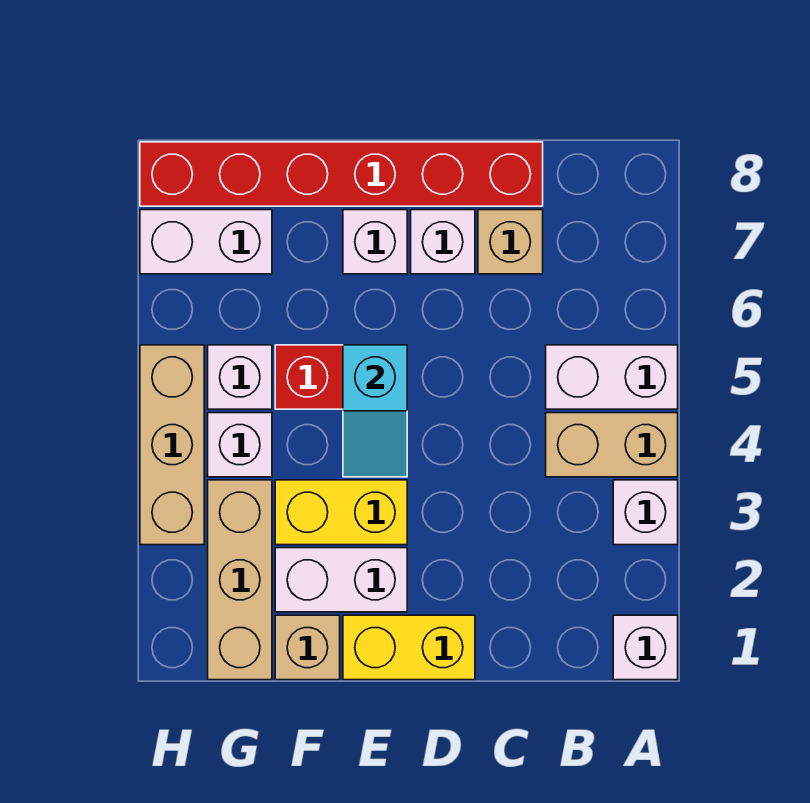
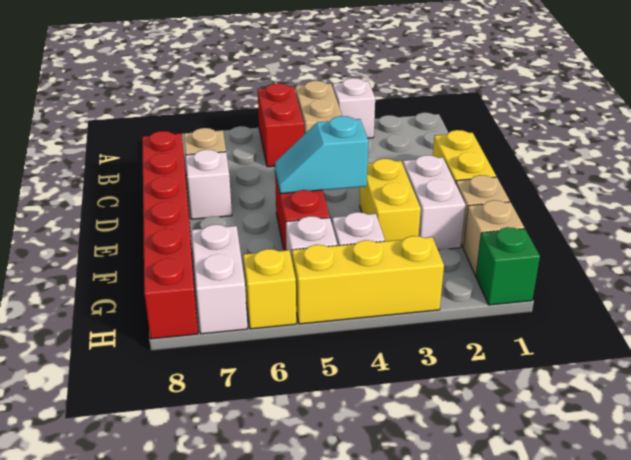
white brick A1 level 1 -> none
white brick A5:B5 level 1 -> red brick A5:B5 level 1
cyan slope E4:E5 level 2 top 5 -> cyan slope E4:E5 level 2 top 4
white brick E7 level 1 -> none
tan brick G1:G3 level 1 -> tan brick G1 level 1
none -> green brick H1 level 1
tan brick H3:H5 level 1 -> yellow brick H3:H5 level 1
none -> yellow brick H6 level 1

